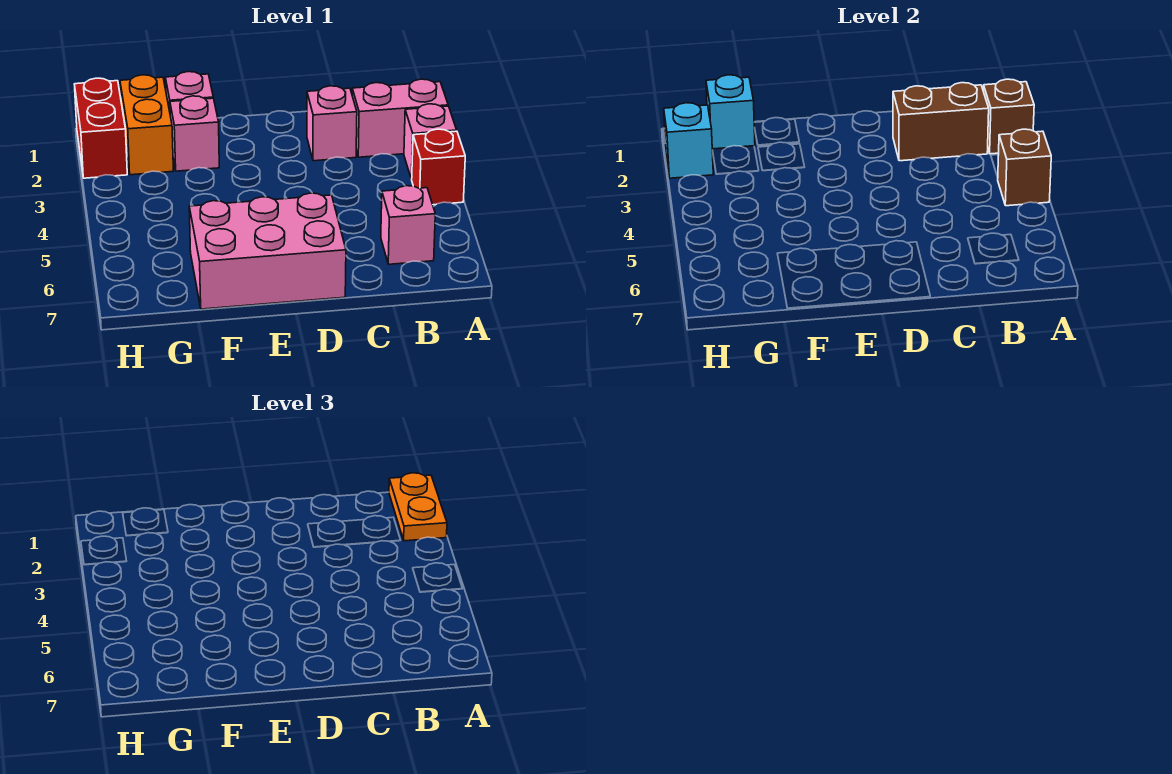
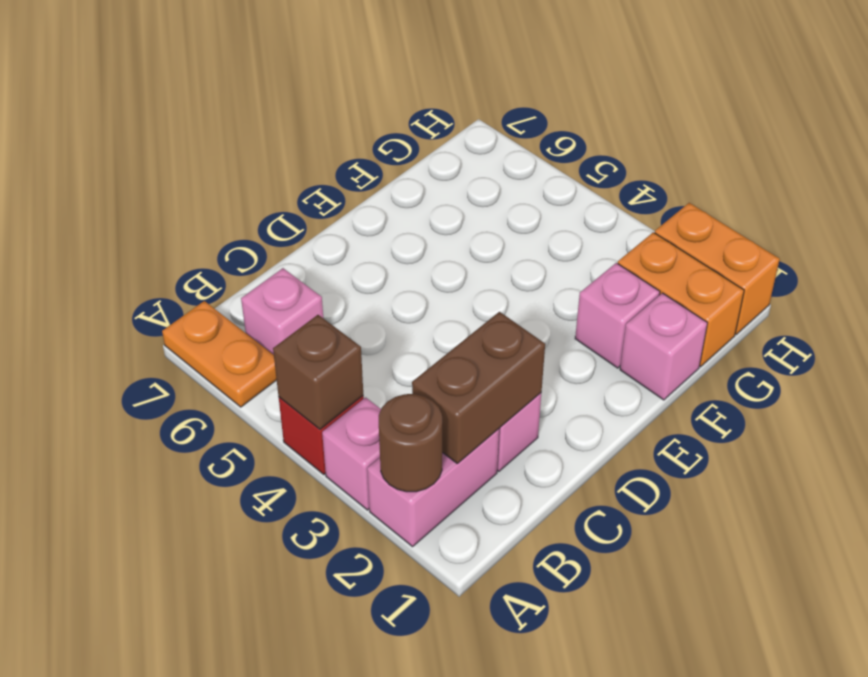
orange plate A1:A2 level 3 -> orange plate A6:A7 level 1
brown brick A2 level 2 -> brown round brick A2 level 2
pink brick D6:F7 level 1 -> none
cyan brick G1 level 2 -> none
red brick H1:H2 level 1 -> orange brick H1:H2 level 1
cyan brick H2 level 2 -> none

